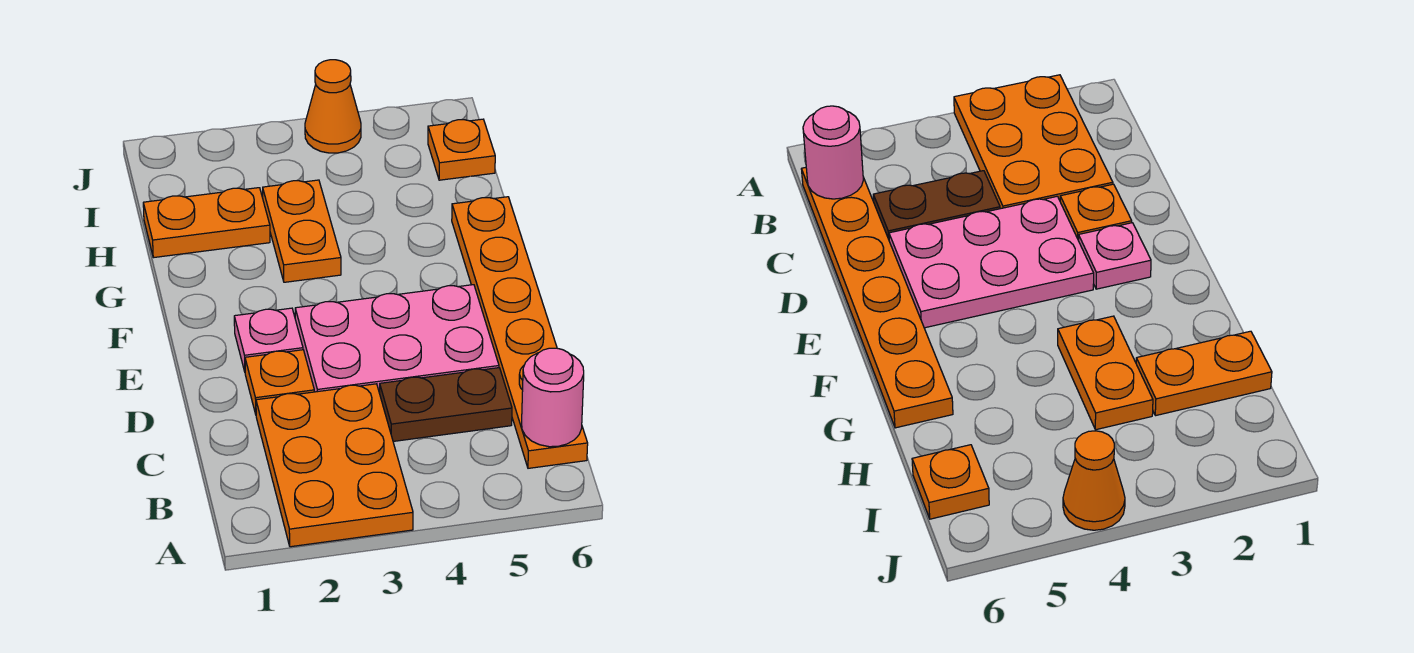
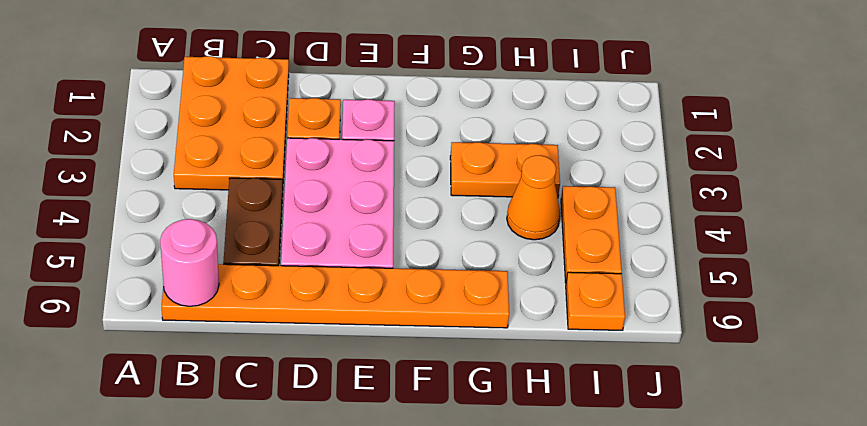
orange plate A2:C3 level 1 -> orange plate B1:C3 level 1
orange plate H1:H2 level 1 -> orange plate I4:I5 level 1
orange cone J4 level 1 -> orange cone H4 level 1

